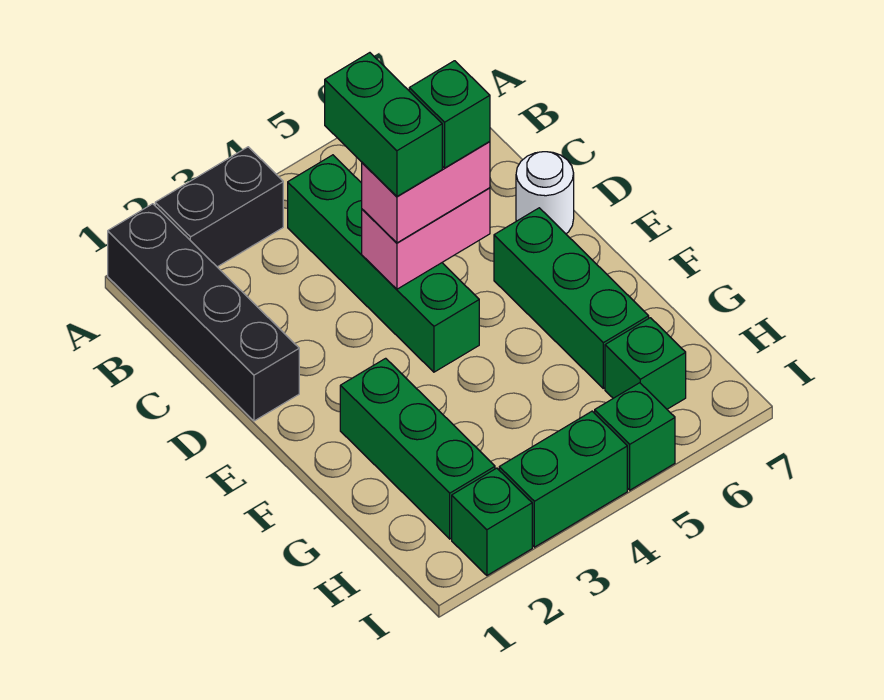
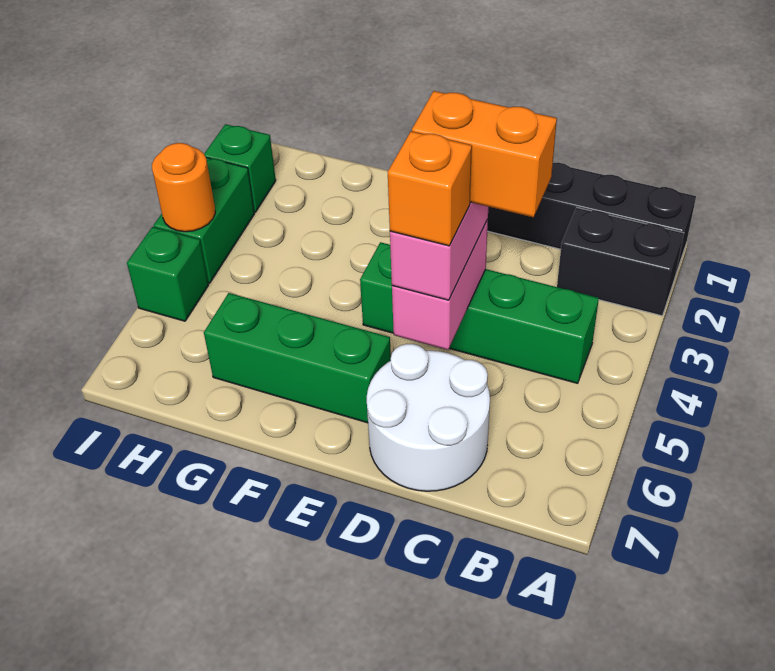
black brick A2:A3 level 1 -> black brick A2:B2 level 1
green brick C4:D4 level 4 -> orange brick C4:D4 level 4
green brick D5 level 4 -> orange brick D5 level 4
white round brick D7 level 1 -> white round brick C6:D7 level 1
green brick F2:H2 level 1 -> none
green brick H6 level 1 -> none
none -> orange round brick I4 level 2

